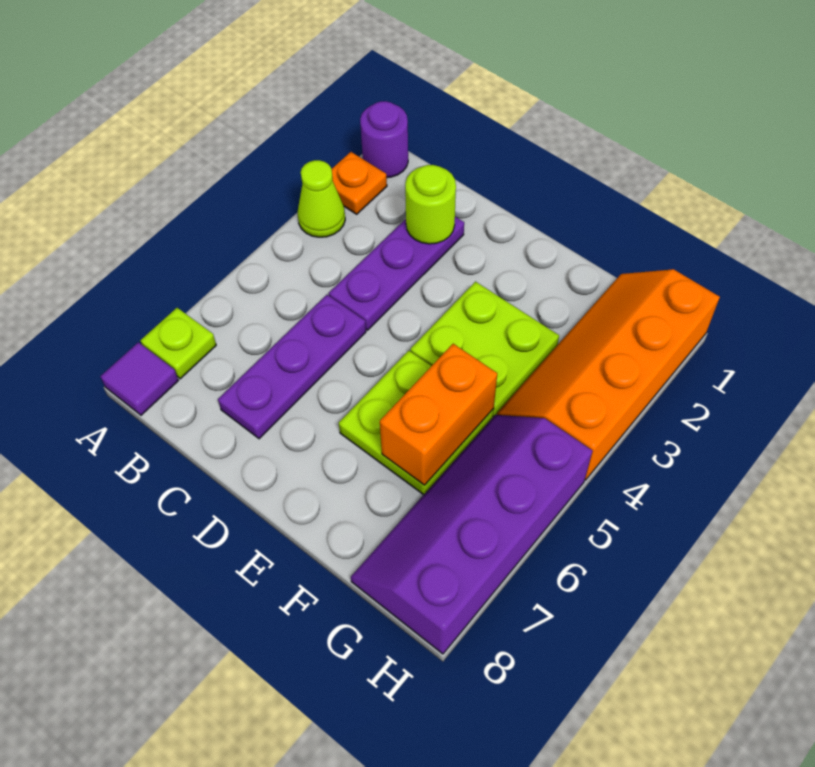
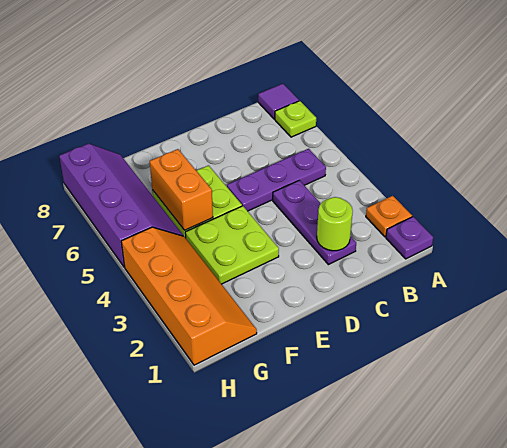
purple round brick A1 level 1 -> purple plate A1 level 1
lime cone A3 level 1 -> none
purple plate C5:C7 level 1 -> purple plate B5:D5 level 1

